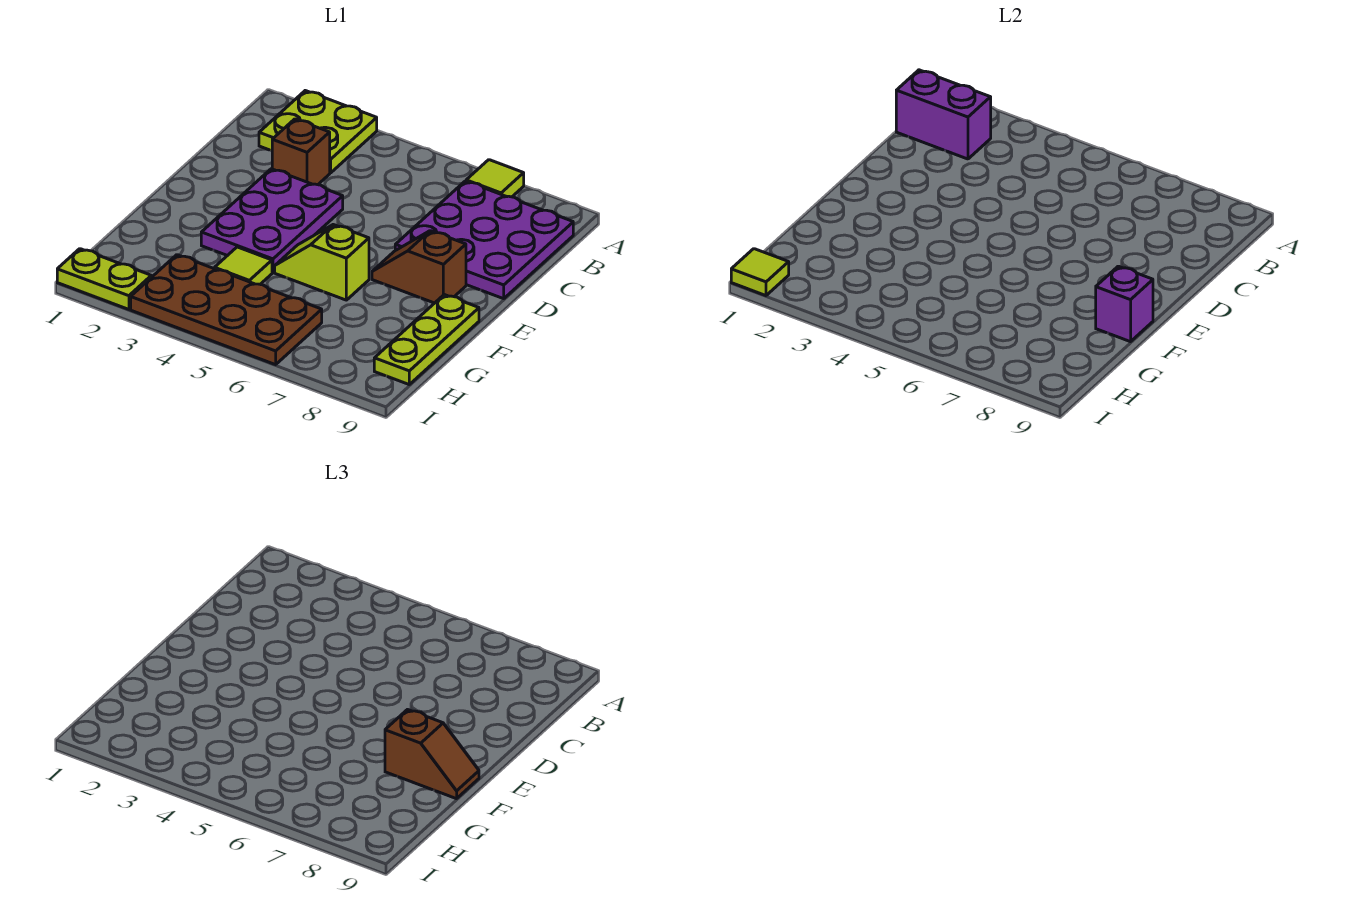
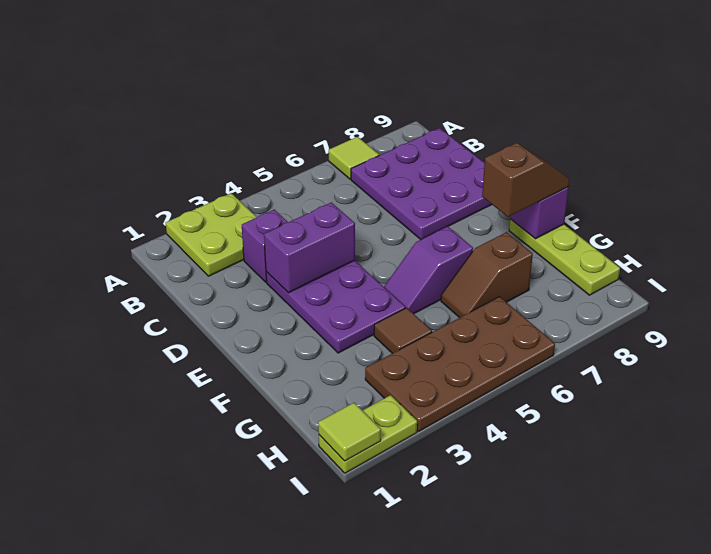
purple brick B1:B2 level 2 -> purple brick D3:D4 level 2
brown brick C3 level 1 -> purple brick C3 level 1
brown slope E7:E8 level 1 top 8 -> brown slope G6:G7 level 1 top 7
lime slope F5:F6 level 1 top 6 -> purple slope F5:F6 level 1 top 6
lime tile G4 level 1 -> brown tile G4 level 1

